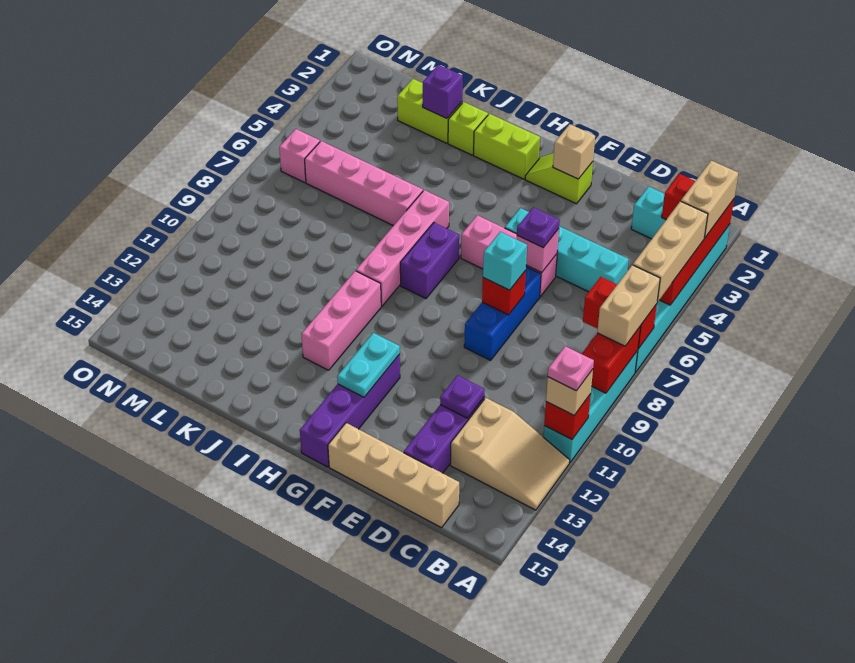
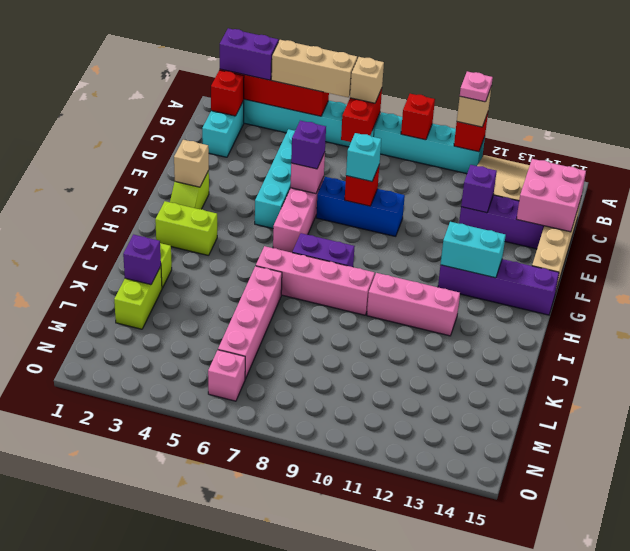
tan brick A2:A3 level 3 -> purple brick A2:A3 level 3
tan brick A7:A8 level 3 -> tan brick A7 level 3
red brick A8:A9 level 2 -> red brick A9 level 2
none -> pink brick C14:D15 level 2
purple plate D12 level 2 -> purple brick D12 level 2
purple plate E6 level 3 -> purple brick E6 level 3
cyan plate G12:G13 level 2 -> cyan brick G12:G13 level 2
lime brick H2:I2 level 1 -> lime brick H2:H3 level 1

